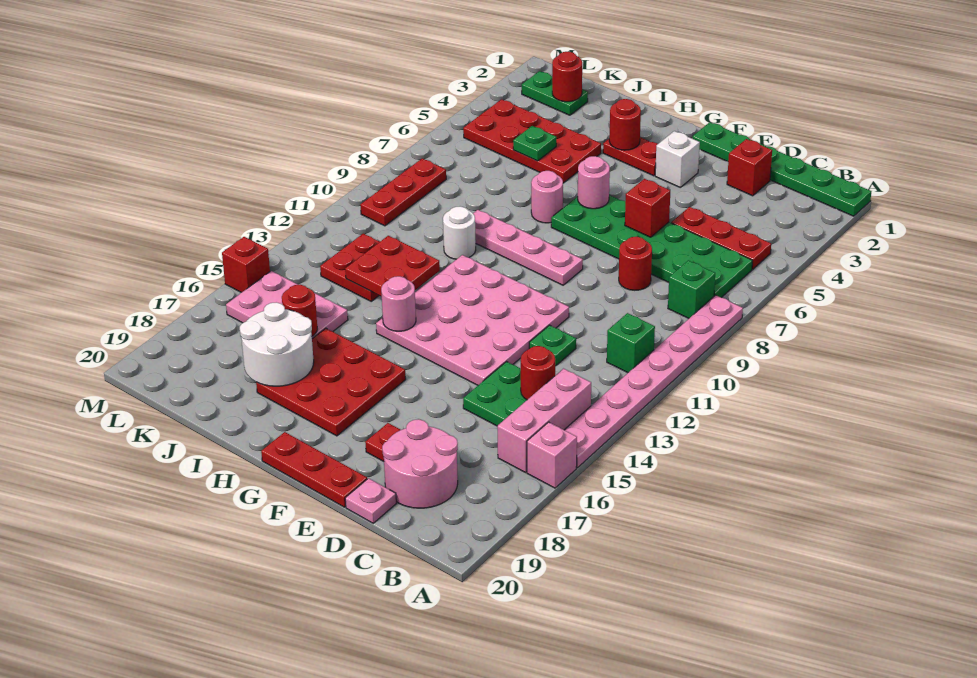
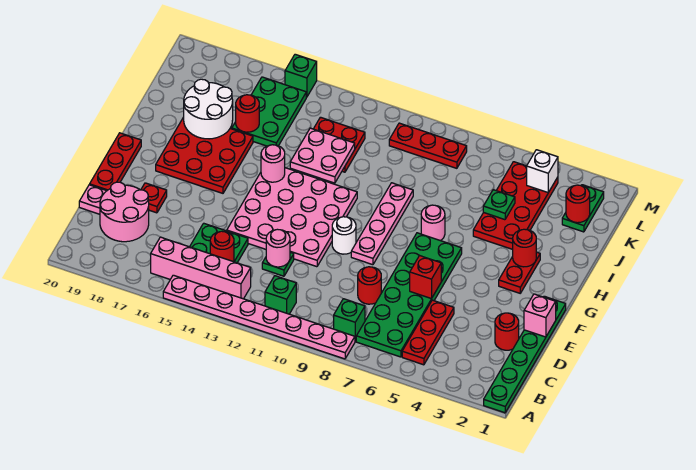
pink brick A16 level 1 -> pink brick E1 level 2
pink brick B14:B16 level 1 -> pink brick B13:B16 level 1
red brick D2 level 1 -> red round brick D2 level 1
white brick F3 level 1 -> white brick L4 level 2
pink round brick G6 level 2 -> pink round brick D12 level 2
white round brick I10 level 1 -> white round brick F10 level 1
red plate I12:J13 level 2 -> pink plate I12:J13 level 2
pink plate J15:L16 level 1 -> green plate J15:L16 level 1
red brick M15 level 1 -> green brick M15 level 1

